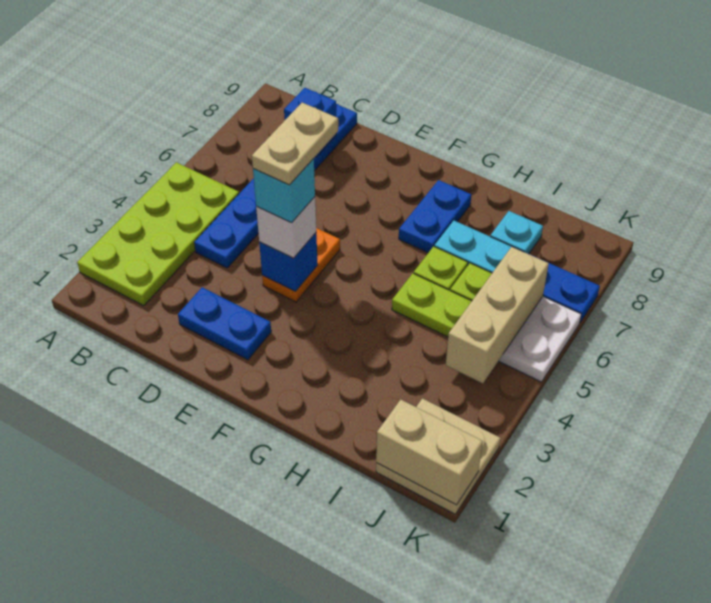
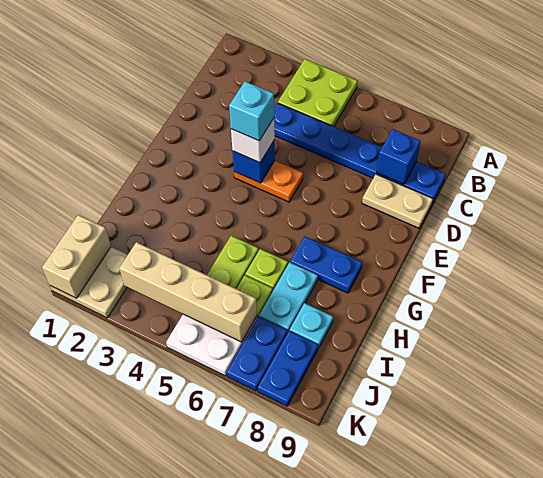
lime plate A2:B5 level 1 -> lime plate A4:B5 level 1
blue plate D2:E2 level 1 -> blue plate J8:K8 level 1
tan plate E4:E5 level 5 -> tan plate D8:D9 level 1
tan brick J4:J6 level 2 -> tan brick J3:J6 level 2

